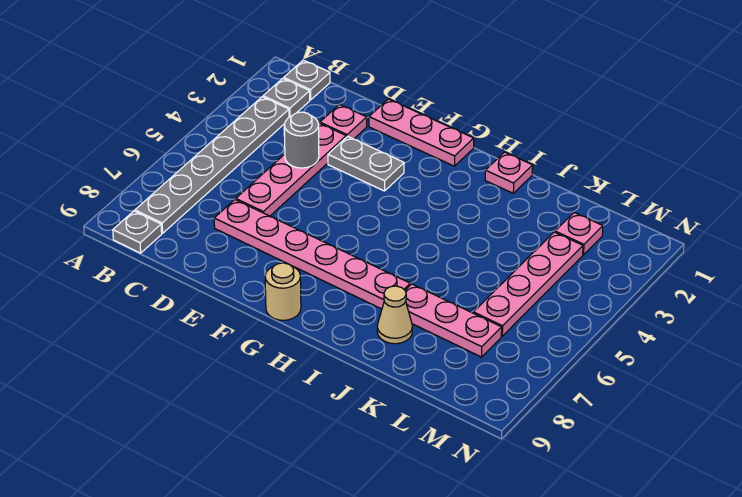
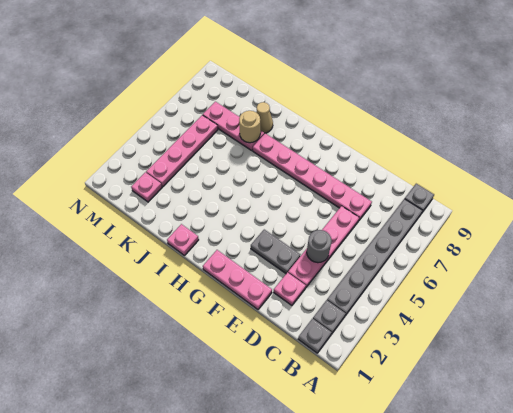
tan round brick G9 level 1 -> tan round brick J7 level 2

